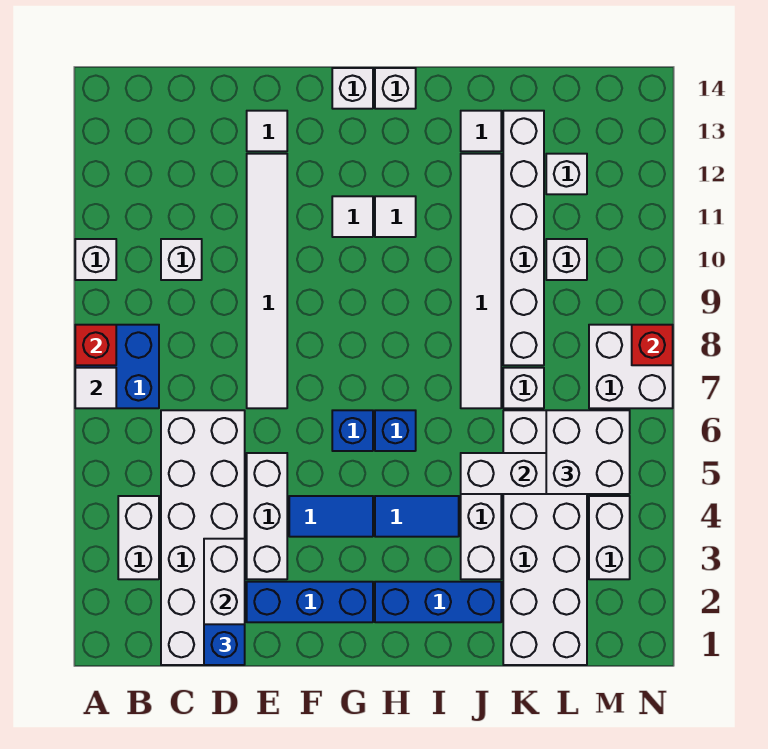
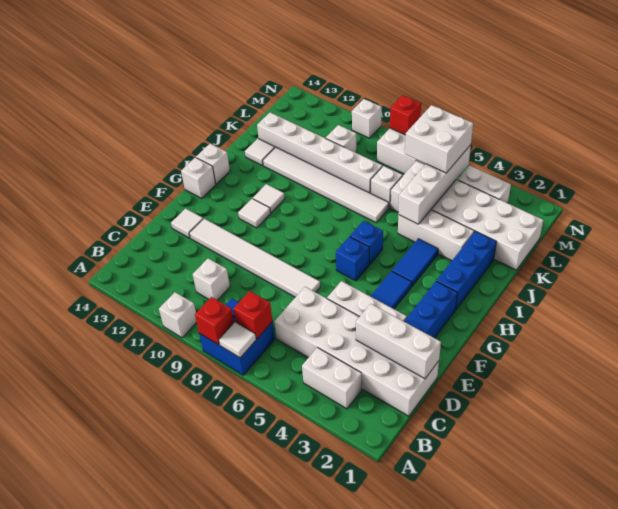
none -> red brick B7 level 2
blue brick D1 level 3 -> none
white brick L12 level 1 -> white brick N10 level 1

